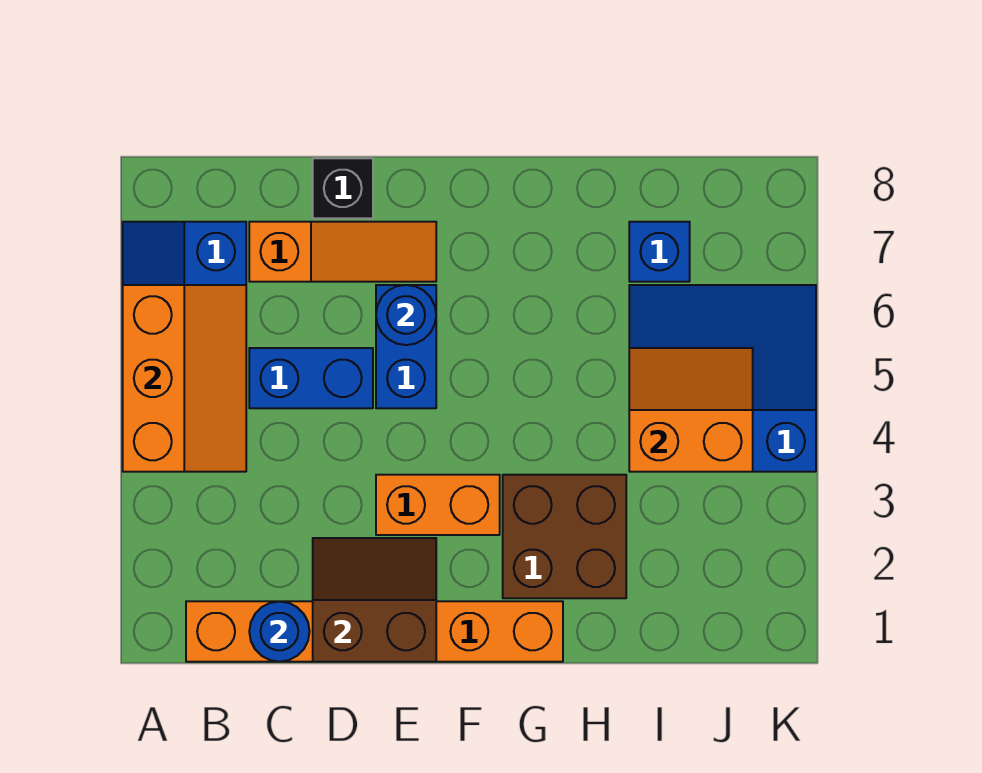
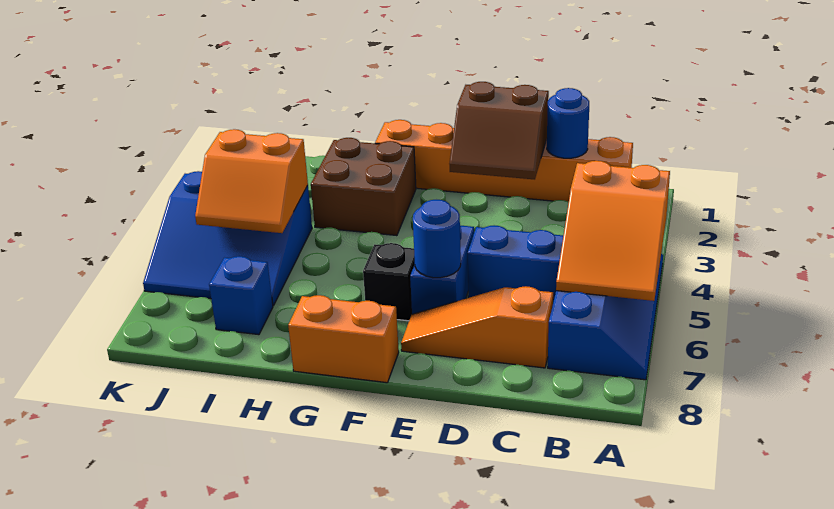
orange slope A4:B6 level 2 top A -> orange slope A4:B6 level 2 top 4
black brick D8 level 1 -> black brick F6 level 1
orange brick E3:F3 level 1 -> orange brick F8:G8 level 1

